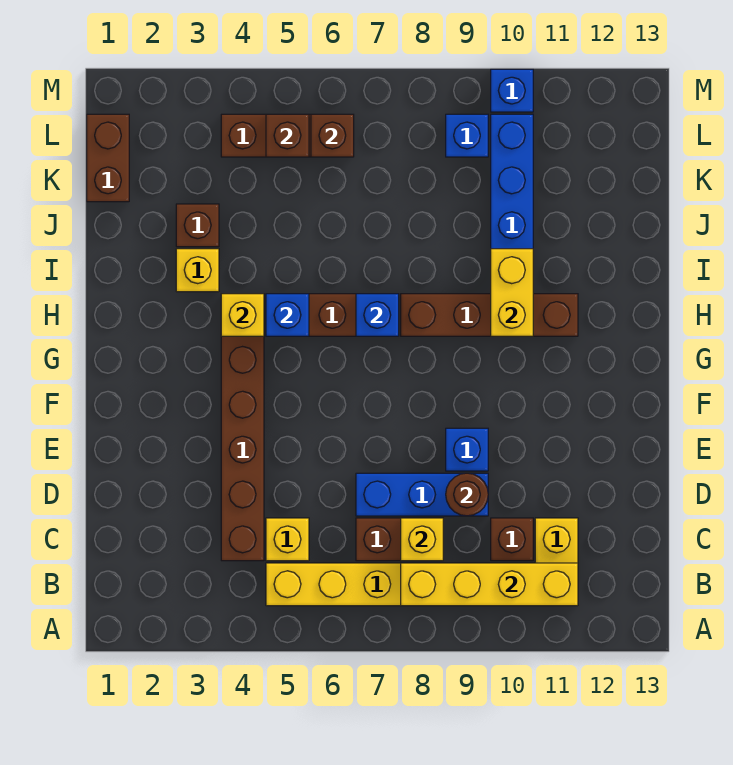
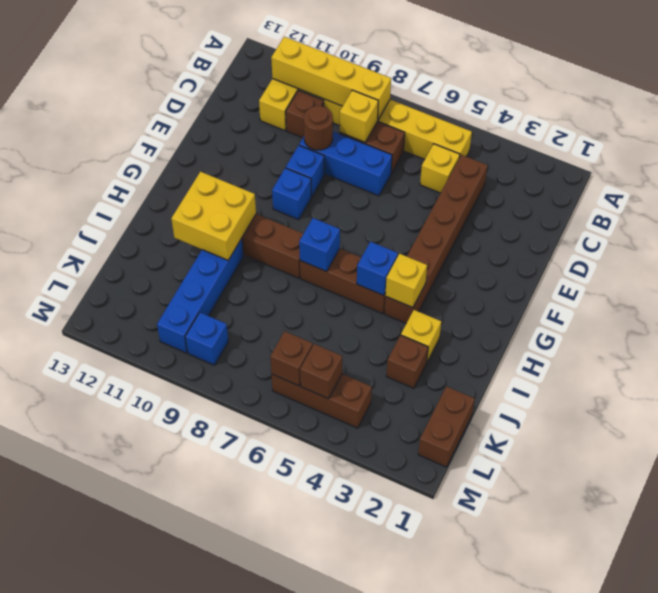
yellow brick H10:I10 level 2 -> yellow brick H10:I11 level 2
blue brick M10 level 1 -> blue brick F9 level 1

